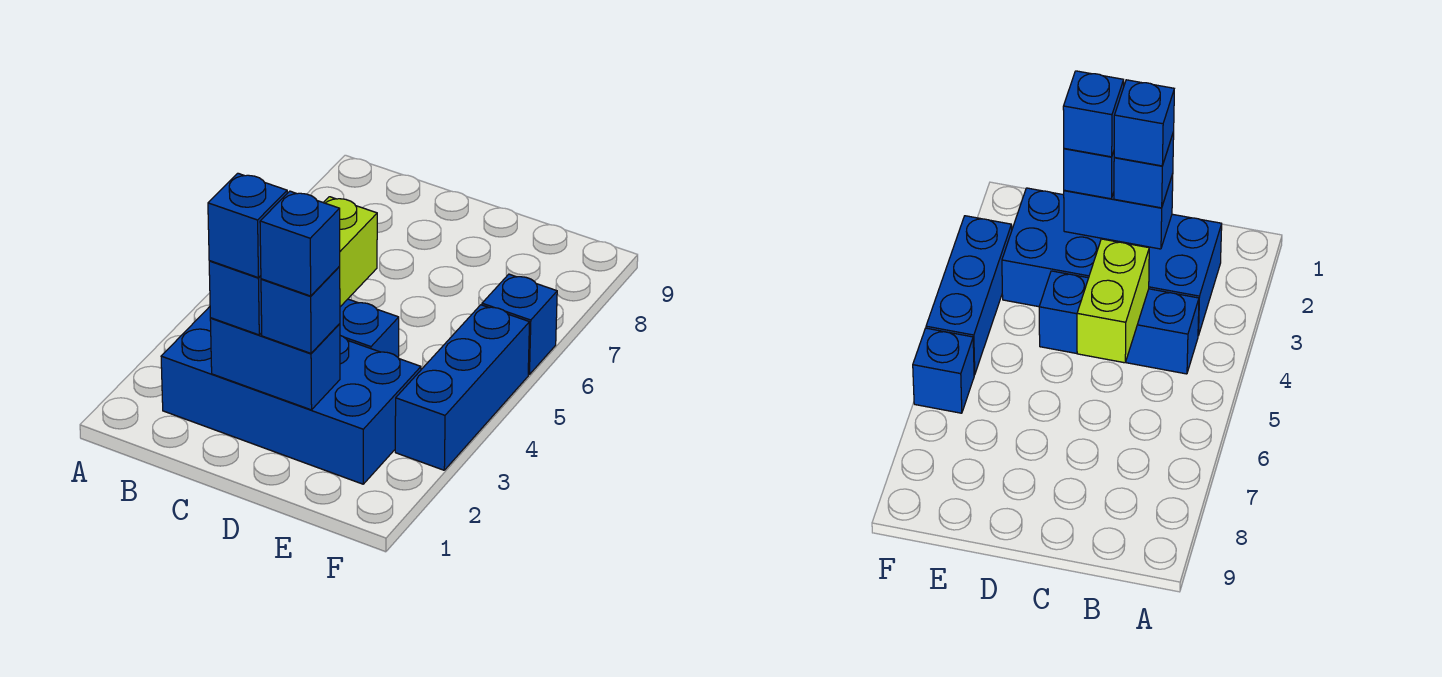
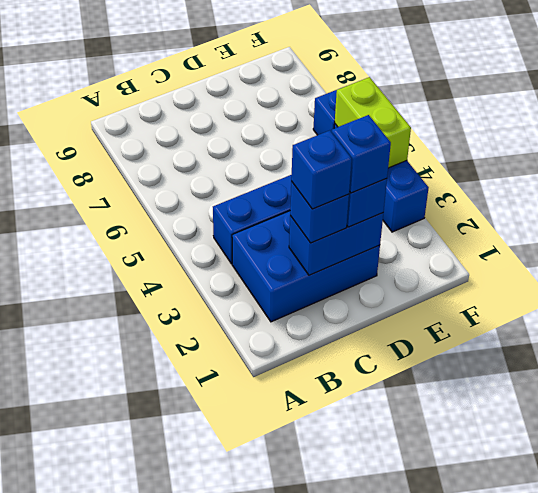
blue brick B2:E3 level 1 -> blue brick B2:D3 level 1
lime brick C4:C5 level 2 -> lime brick F4:F5 level 2

